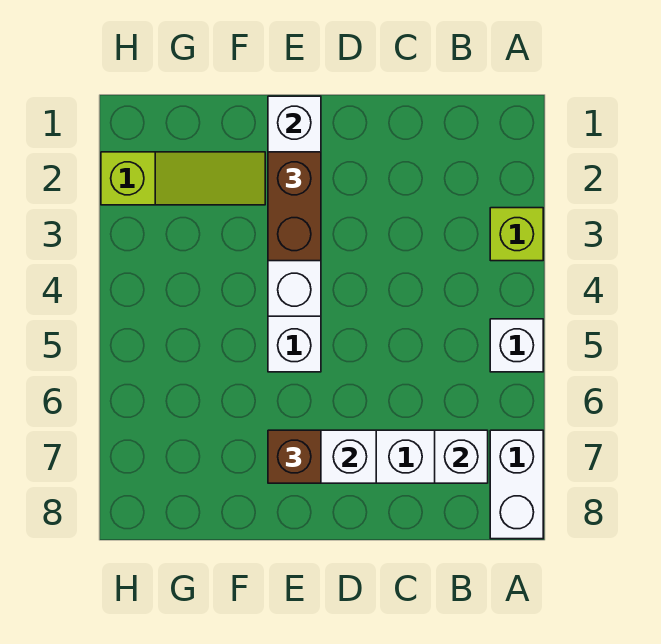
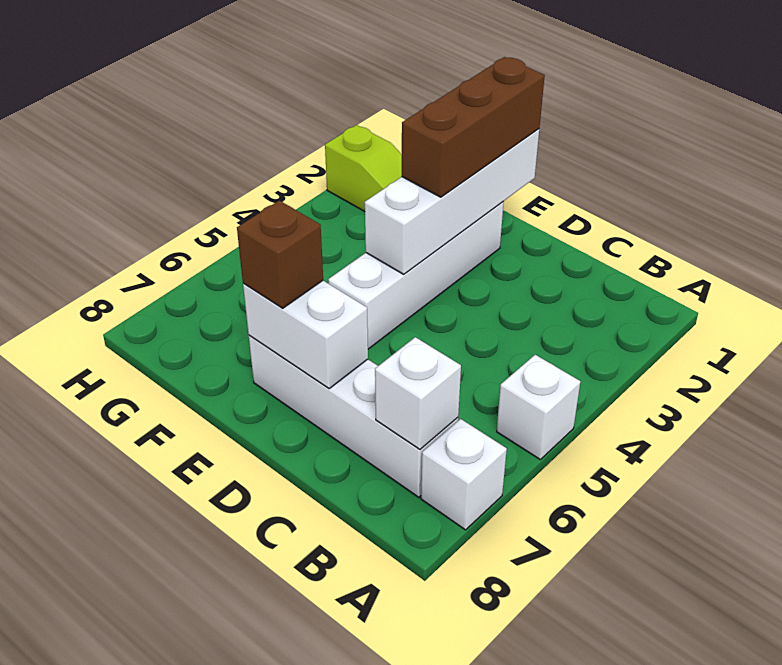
lime brick A3 level 1 -> none
white brick A7:A8 level 1 -> white brick A7 level 1
brown brick E2:E3 level 3 -> brown brick E1:E3 level 3

